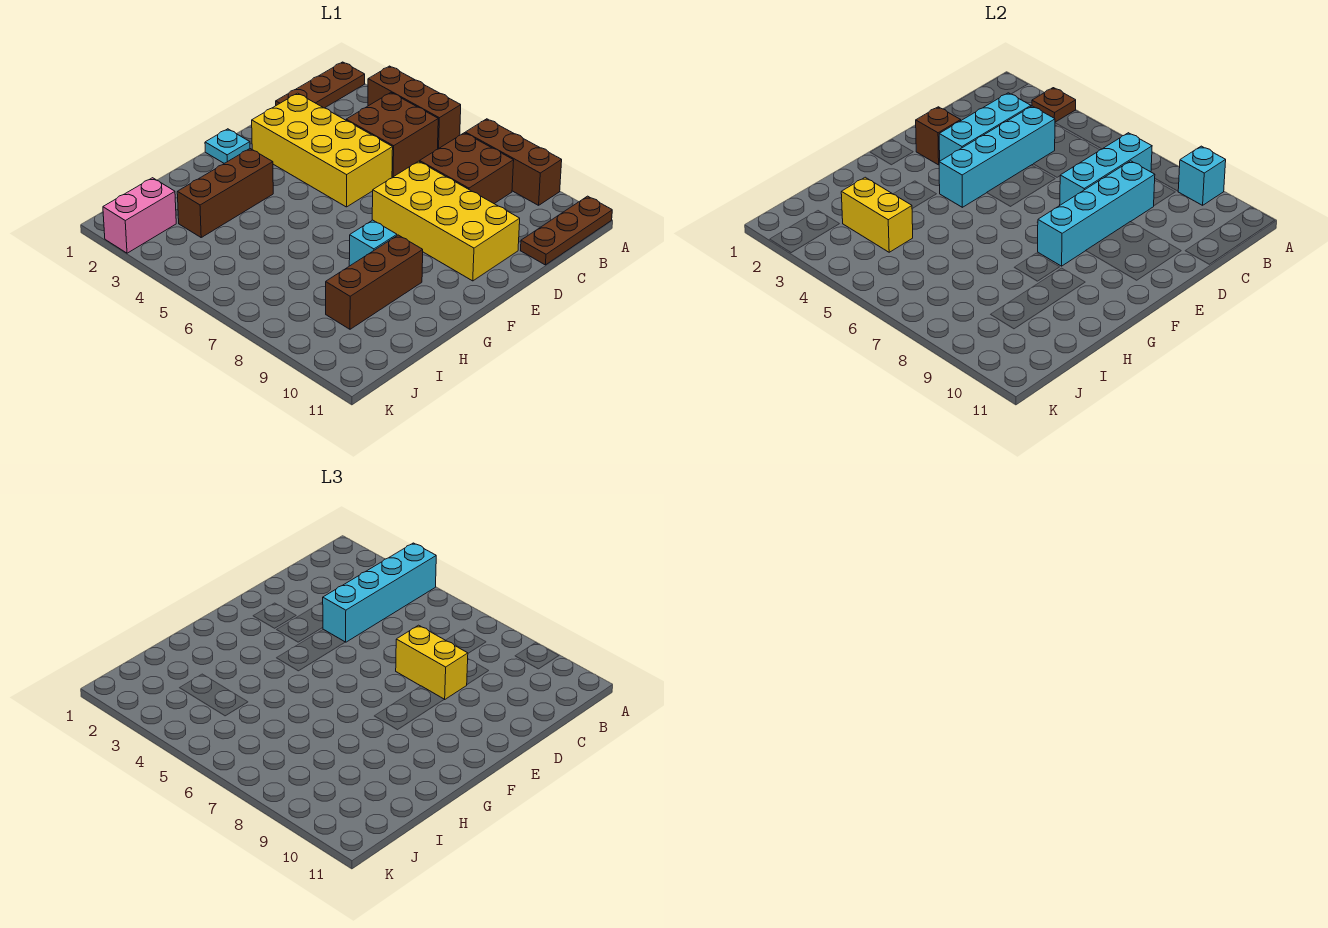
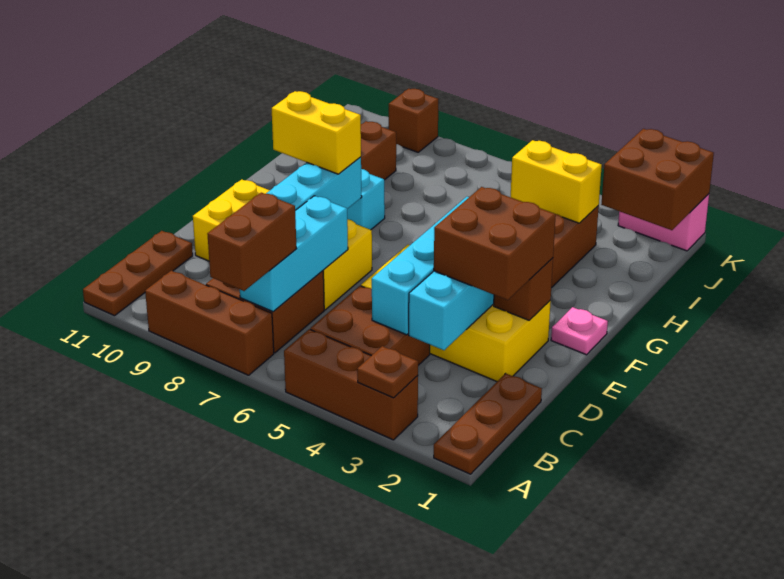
cyan brick A4:D4 level 3 -> none
none -> brown brick A7:B7 level 3
cyan brick A9 level 2 -> none
none -> brown brick D2:E3 level 3
yellow brick D7:D8 level 3 -> yellow brick F8:F9 level 3
cyan plate F1 level 1 -> pink plate F1 level 1
none -> brown brick J1:K2 level 2
pink brick J2:K2 level 1 -> pink brick K1:K2 level 1
none -> brown brick K9 level 1

